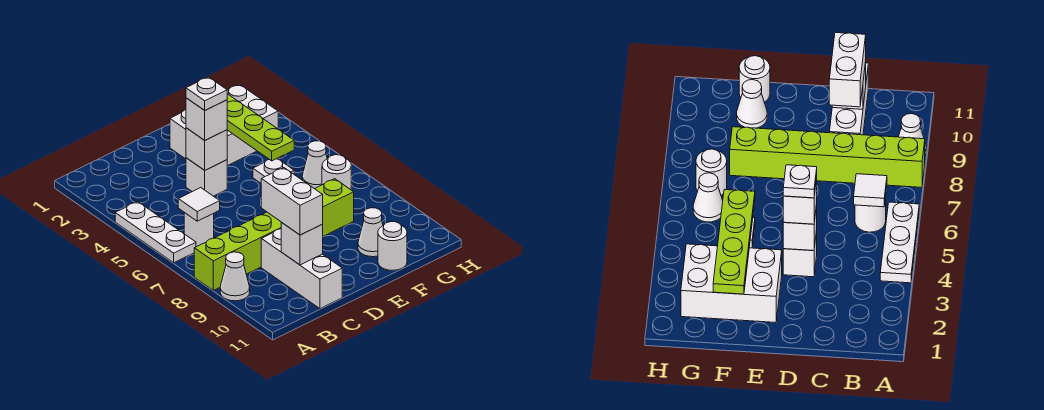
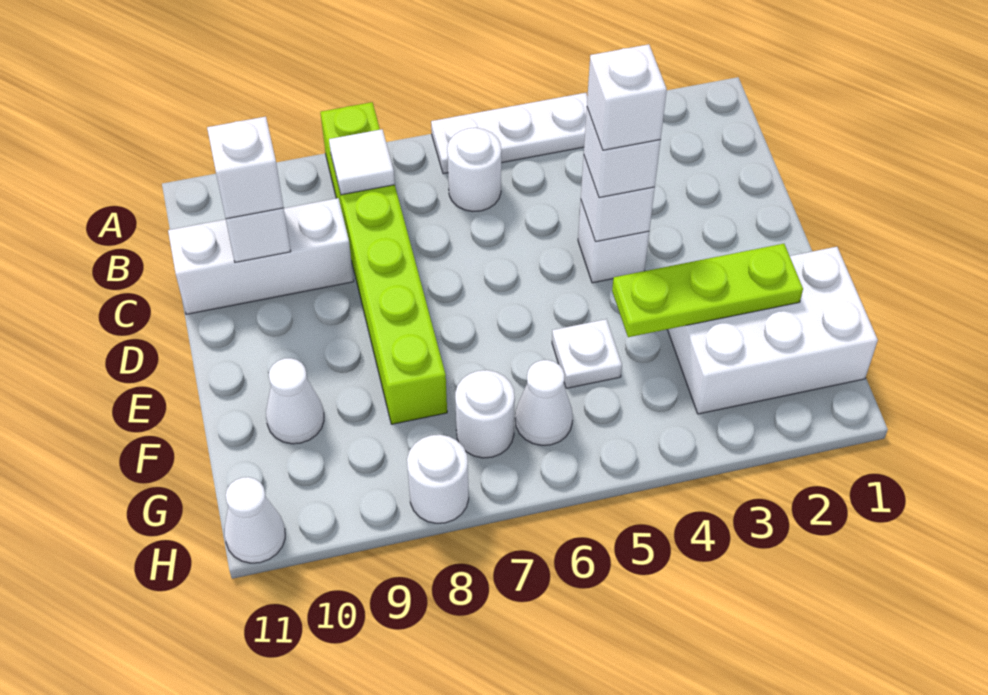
white cone A9 level 1 -> white cone H11 level 1
white tile B6 level 2 -> white tile B8 level 2
white brick C9:C10 level 3 -> white brick C10 level 3
white plate D4 level 4 -> white brick D4 level 4
white brick E2:G3 level 1 -> white brick F1:G3 level 1
lime plate F2:F5 level 2 -> lime plate F2:F4 level 2
white round brick F11 level 1 -> white round brick H8 level 1

